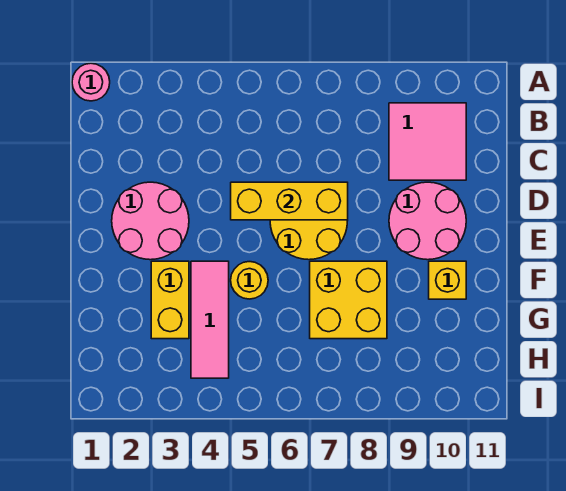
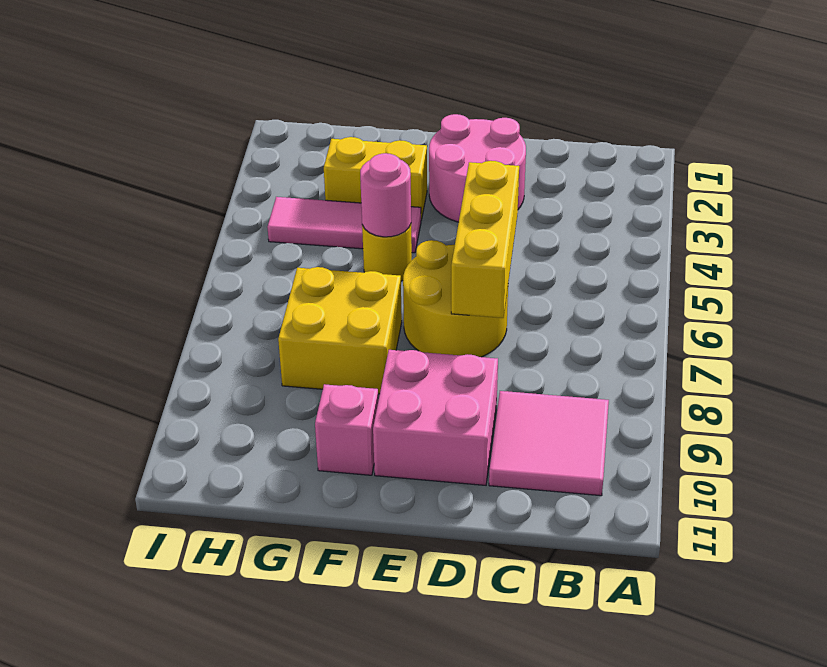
pink round brick A1 level 1 -> pink round brick F5 level 2
pink round brick D9:E10 level 1 -> pink brick D9:E10 level 1
yellow brick F10 level 1 -> pink brick F10 level 1

